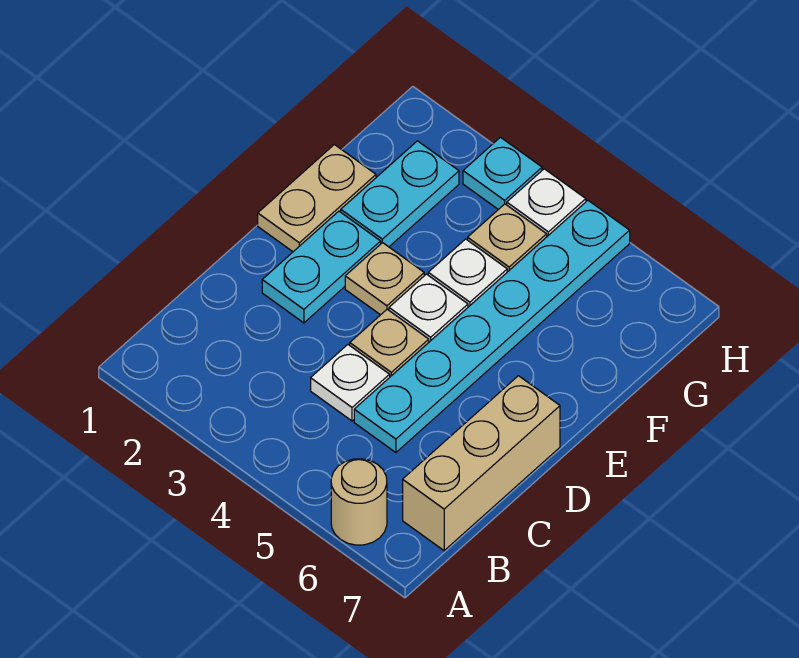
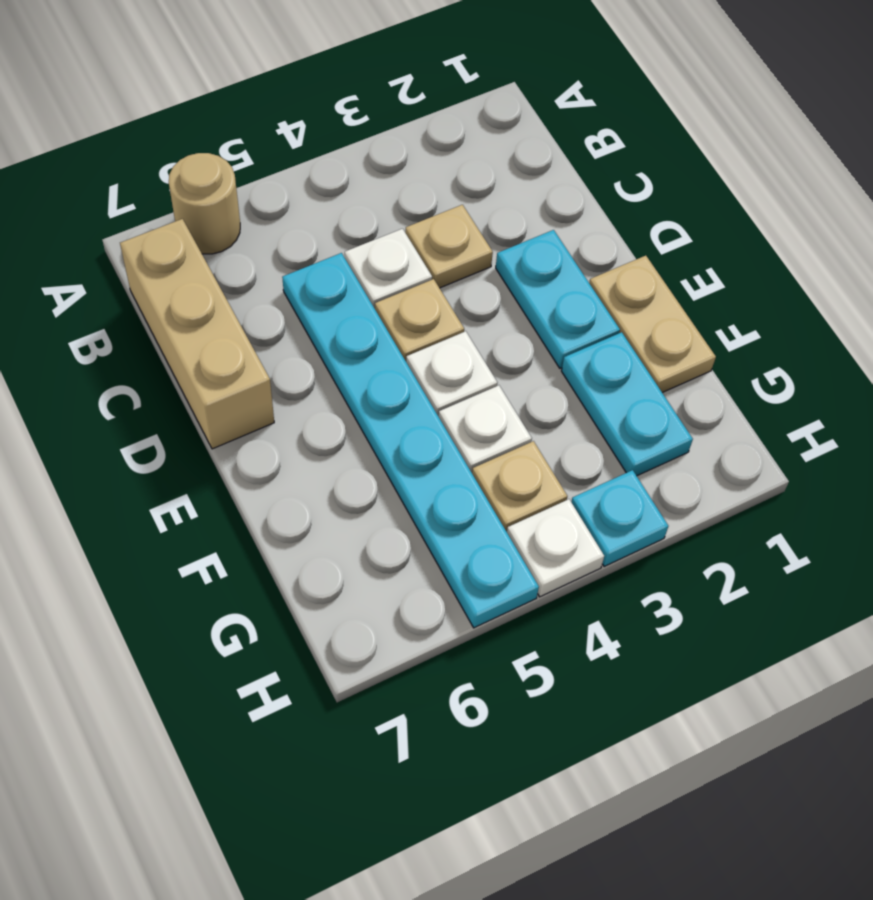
tan plate E3 level 1 -> tan plate C3 level 1

